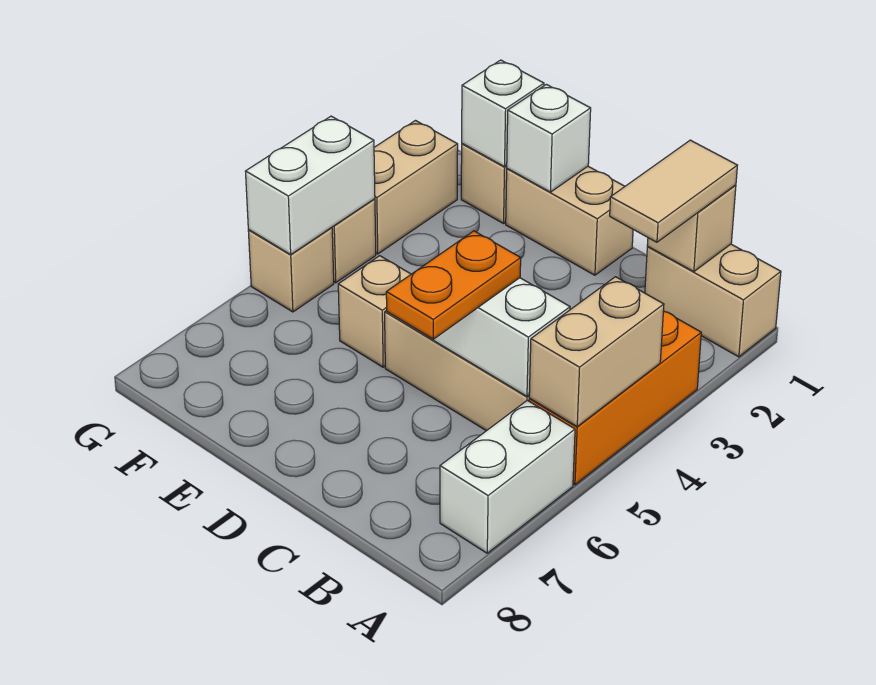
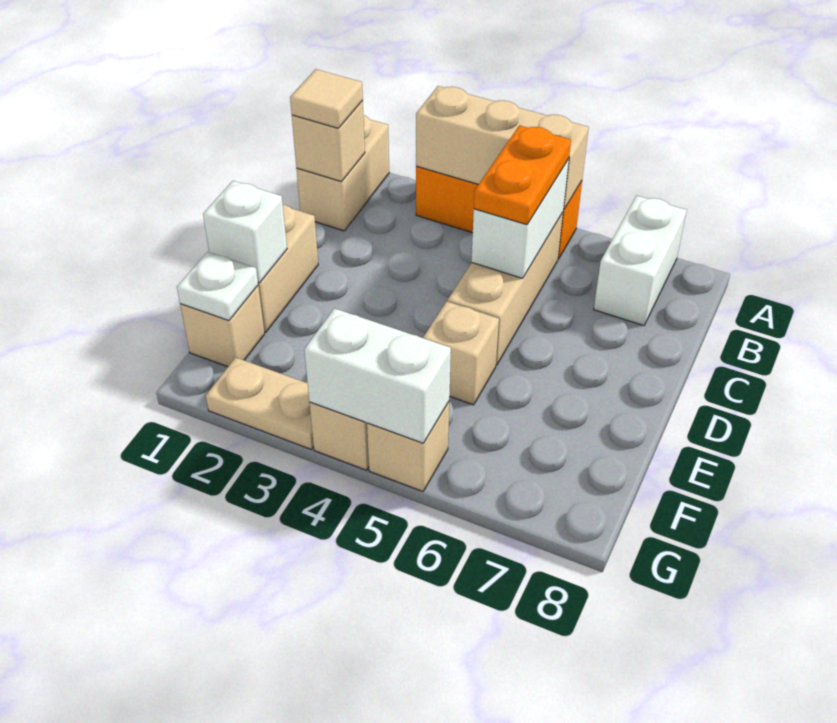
tan brick A4:A5 level 2 -> tan brick A3:A5 level 2
white brick A6:A7 level 1 -> white brick A7:B7 level 1
tan tile B1:B2 level 3 -> tan tile B1 level 3
orange plate C5:C6 level 3 -> orange plate B5:C5 level 3
white brick F1 level 2 -> white plate F1 level 2
tan brick G2:G3 level 1 -> tan plate G2:G3 level 1

